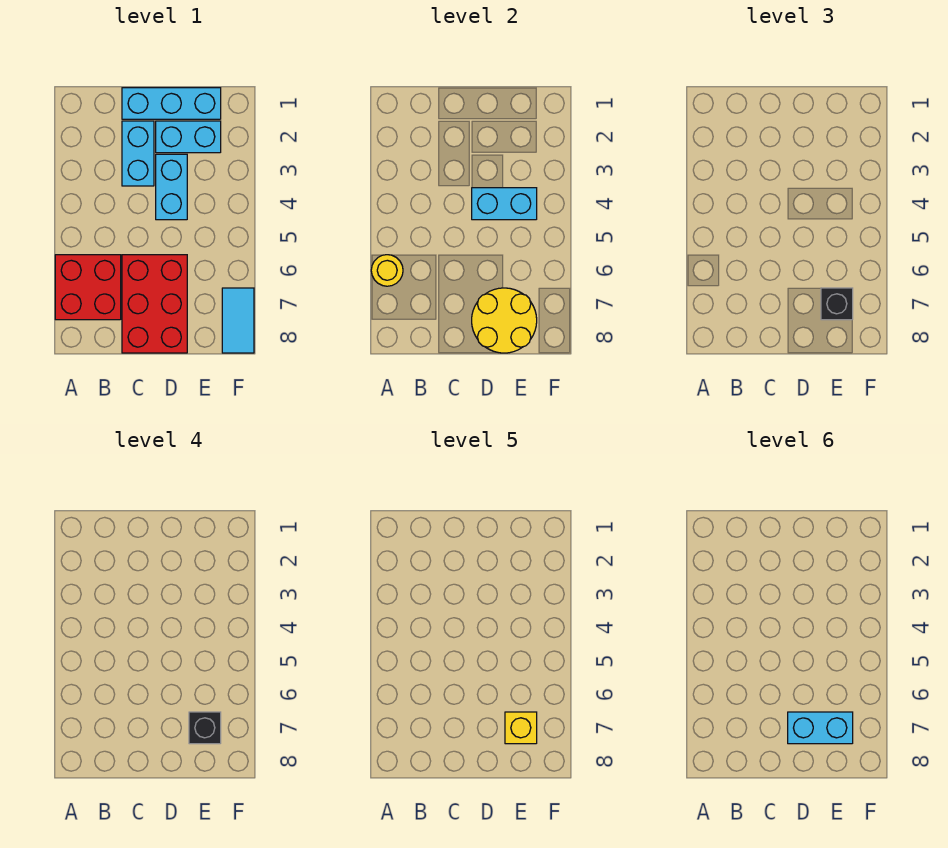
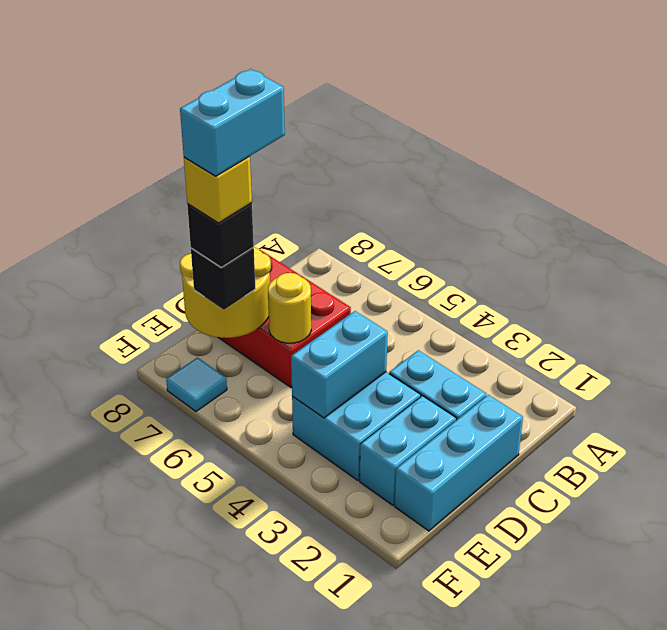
red brick A6:B7 level 1 -> none
yellow round brick A6 level 2 -> yellow round brick D6 level 2
cyan brick D3:D4 level 1 -> cyan brick D3:E4 level 1
cyan tile F7:F8 level 1 -> cyan tile F7 level 1

